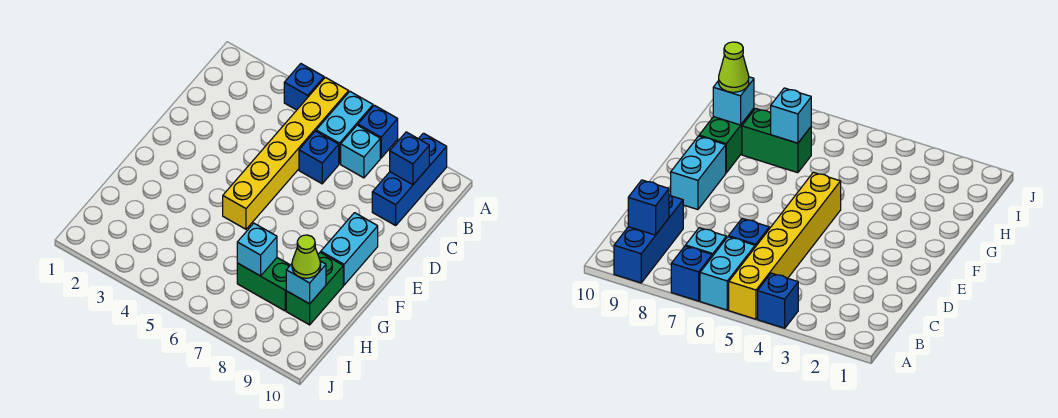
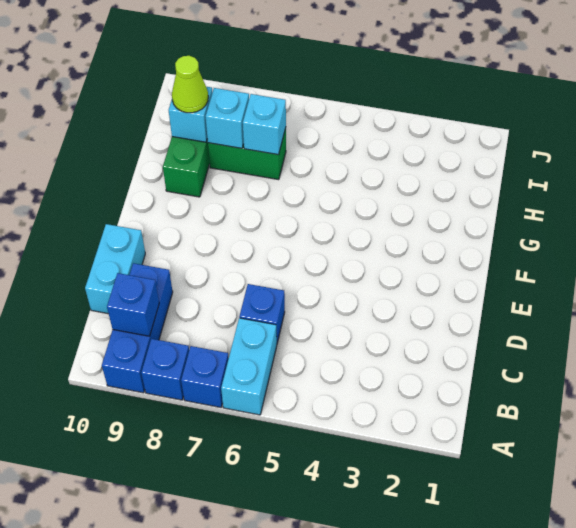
blue brick A4 level 1 -> blue brick A8 level 1
yellow brick A5:F5 level 1 -> none
cyan brick B7 level 1 -> cyan brick H8 level 2
cyan brick E9:F9 level 1 -> cyan brick C10:D10 level 1

